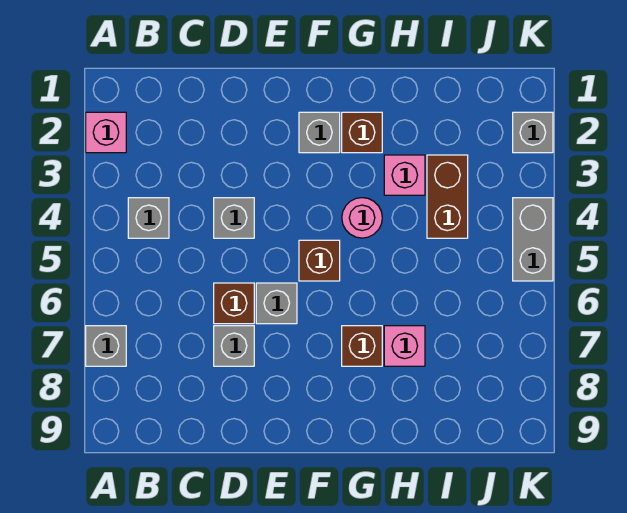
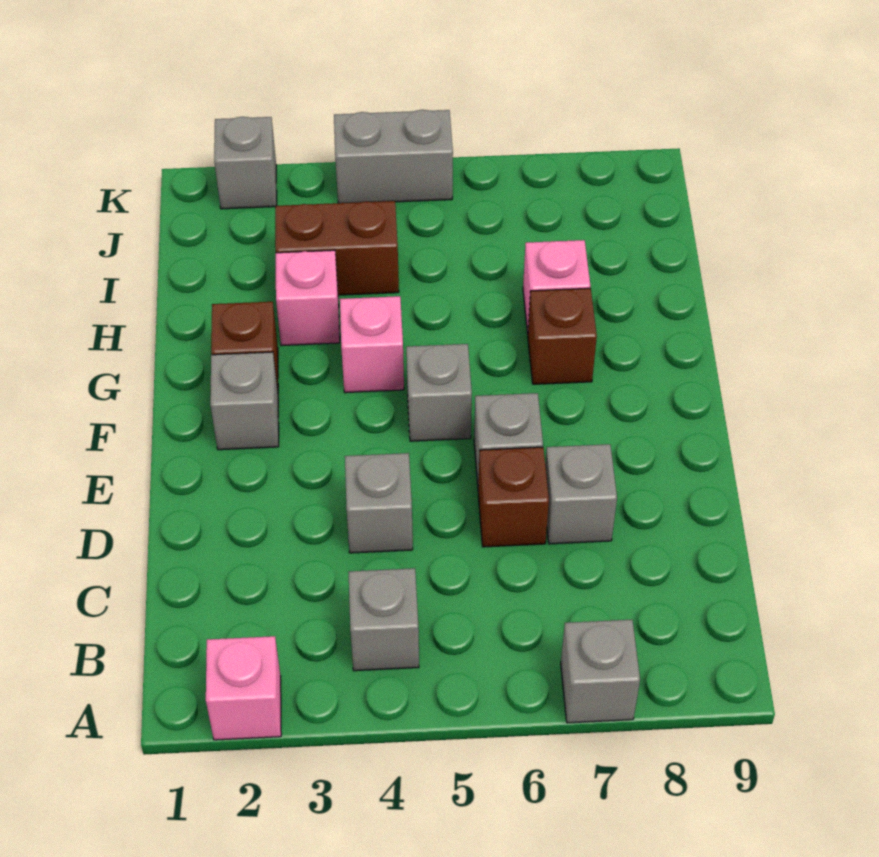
brown brick F5 level 1 -> grey brick F5 level 1
pink round brick G4 level 1 -> pink brick G4 level 1

